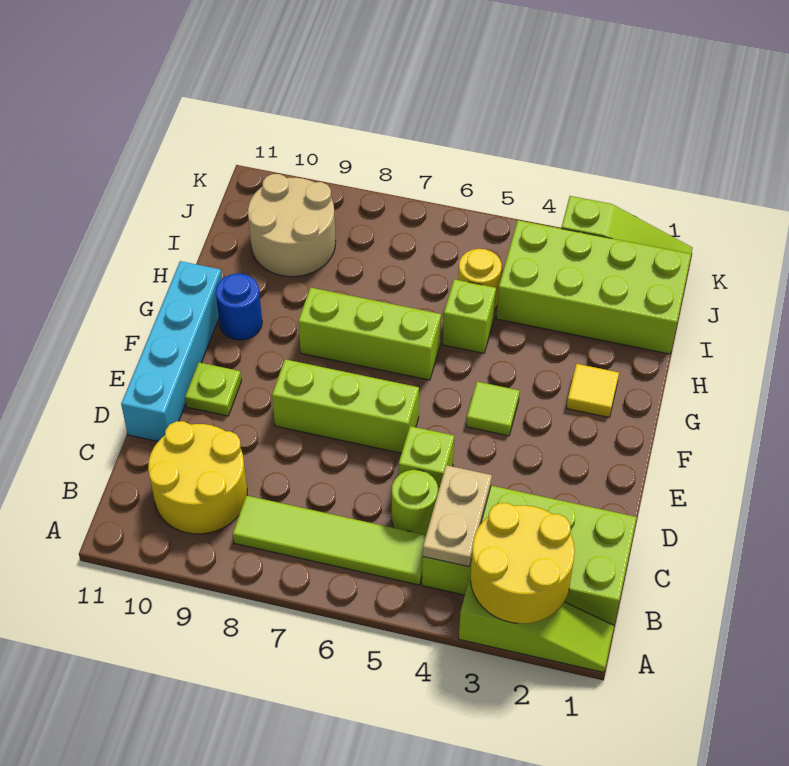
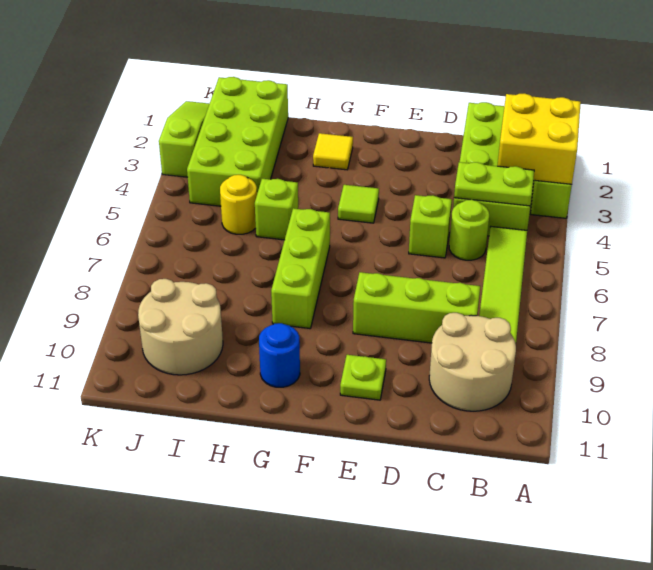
yellow round brick A2:B3 level 2 -> yellow brick A2:B3 level 2
tan plate B4:C4 level 2 -> lime plate B4:C4 level 2
yellow round brick B9:C10 level 1 -> tan round brick B9:C10 level 1
cyan brick D11:G11 level 1 -> none
lime brick E6:E8 level 1 -> lime brick C8:E8 level 1

